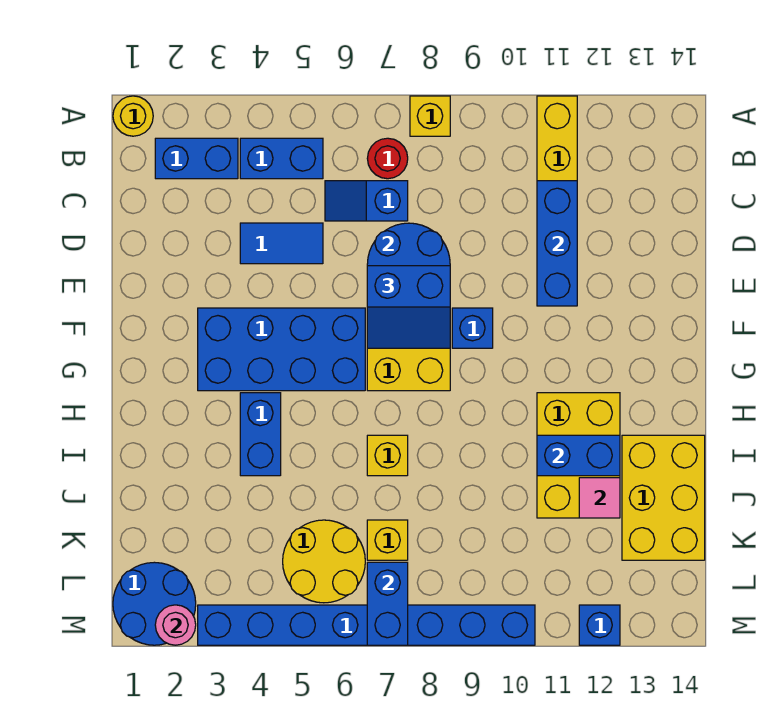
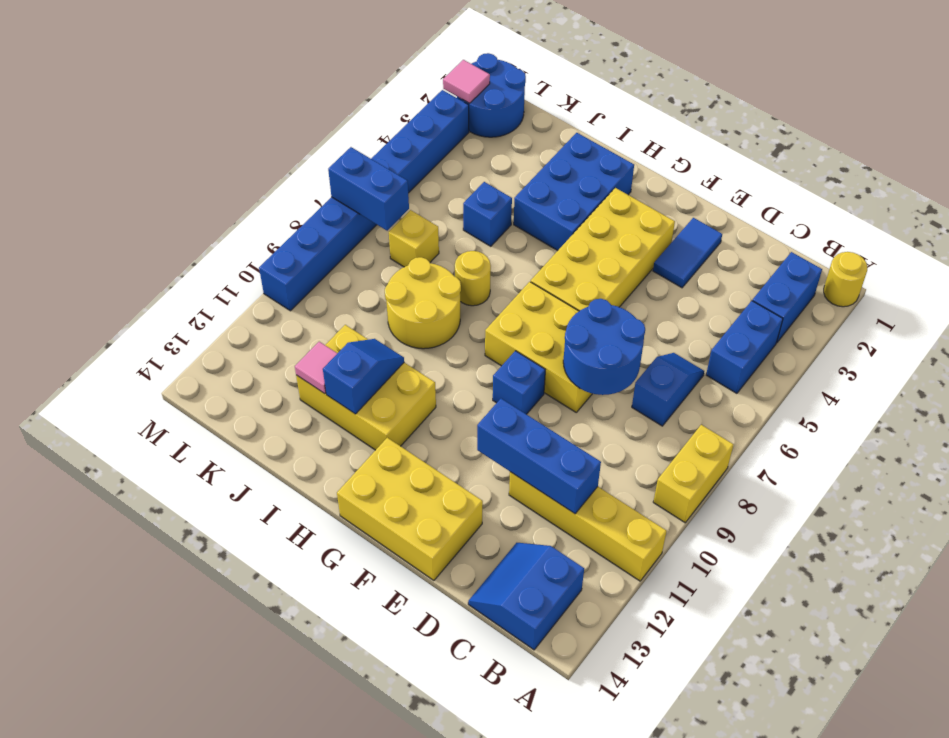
yellow brick A8 level 1 -> yellow brick A8:A9 level 1
red round brick B7 level 1 -> none
blue tile D4:D5 level 1 -> blue tile E2:E3 level 1
blue slope E7:F8 level 3 top E -> blue slope B13:C14 level 1 top B
blue brick F3:G6 level 1 -> yellow brick F3:G6 level 1
blue brick H4:I4 level 1 -> blue brick H2:I4 level 1
yellow brick I7 level 1 -> yellow round brick I7 level 1
blue brick I11:I12 level 2 -> blue slope I11:I12 level 2 top 12
yellow brick I13:K14 level 1 -> yellow brick E13:G14 level 1
yellow round brick K5:L6 level 1 -> yellow round brick I8:J9 level 1
pink round brick M2 level 2 -> pink tile M2 level 2
blue brick M12 level 1 -> blue brick J5 level 1

